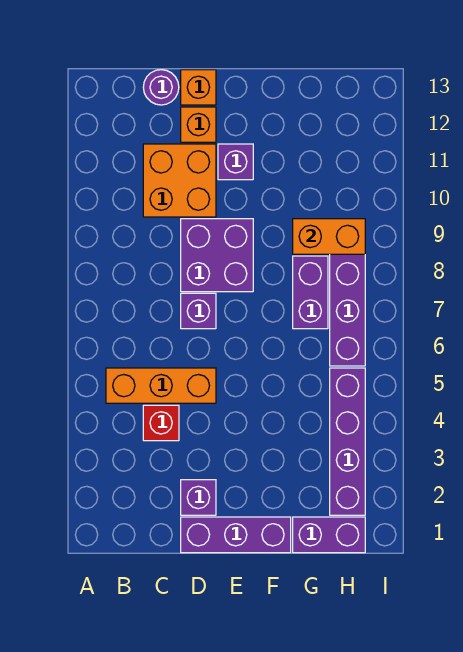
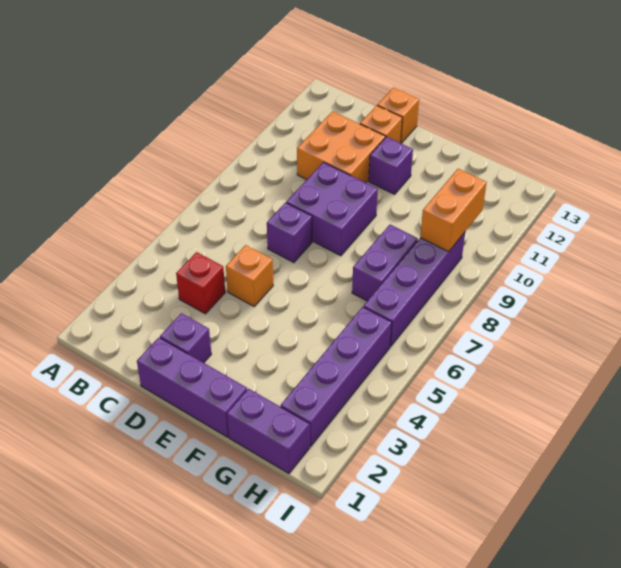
orange brick B5:D5 level 1 -> orange brick D5 level 1
purple round brick C13 level 1 -> none
orange brick G9:H9 level 2 -> orange brick H9:H10 level 2

